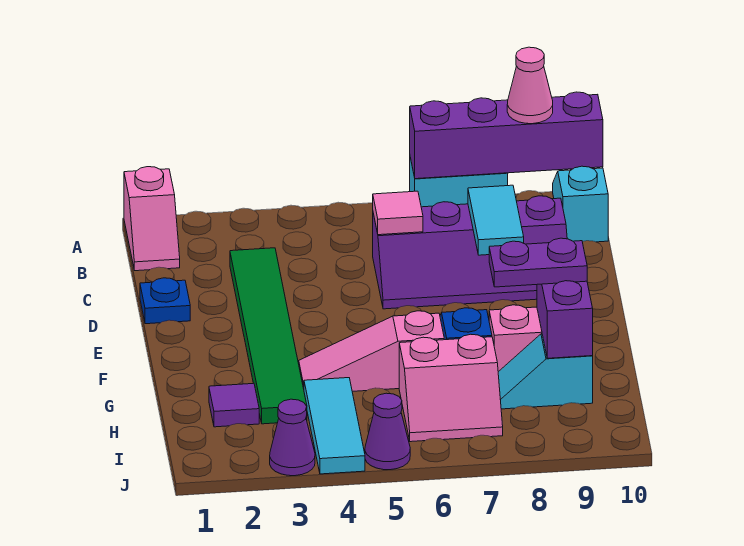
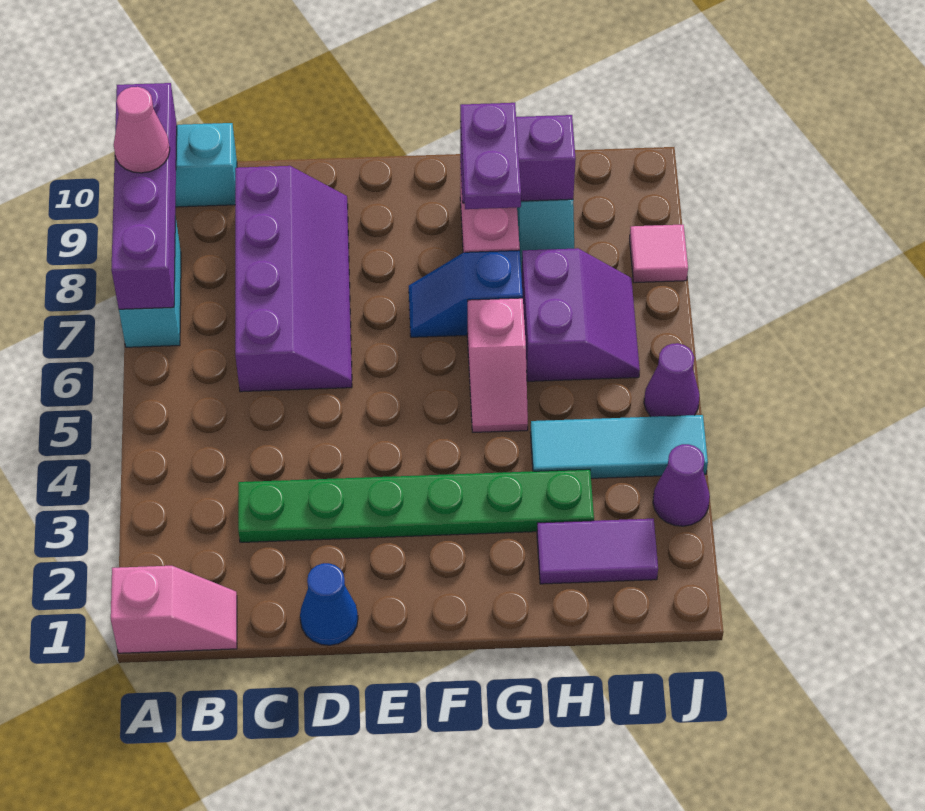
green tile C3:H3 level 1 -> green plate C3:H3 level 1
pink tile C6 level 2 -> pink tile J8 level 1
cyan tile C8:D8 level 2 -> none
blue plate D1 level 1 -> blue cone D1 level 1
pink slope G4:G6 level 1 top 6 -> pink slope G5:G6 level 1 top 6
purple tile H2 level 1 -> purple tile H2:I2 level 1
pink slope H6:I7 level 1 top H -> purple slope H6:I7 level 1 top H

